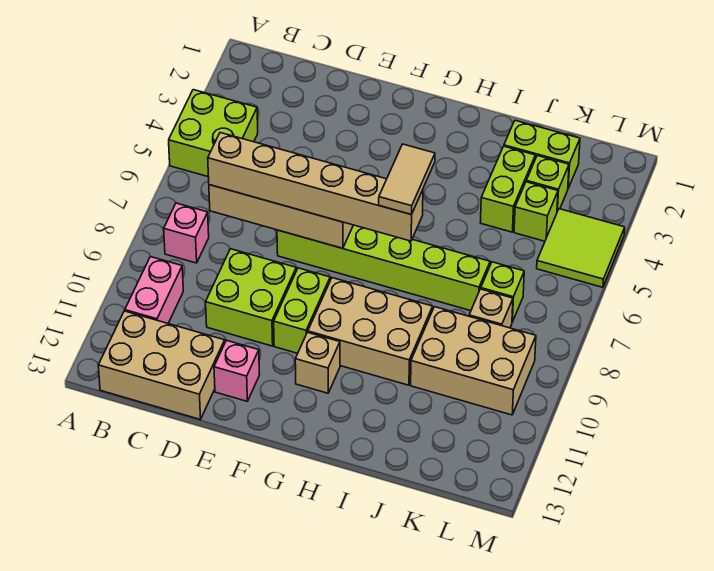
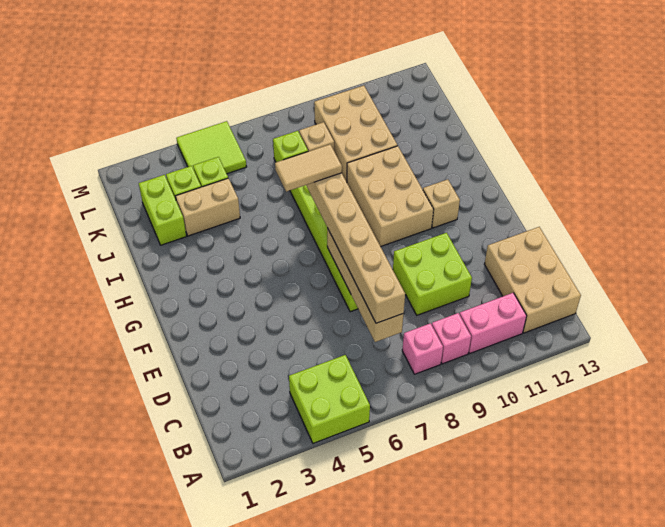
pink brick E12 level 1 -> pink brick B9 level 1
lime brick F9:F10 level 1 -> none
lime brick J3:J4 level 1 -> tan brick J3:J4 level 1

